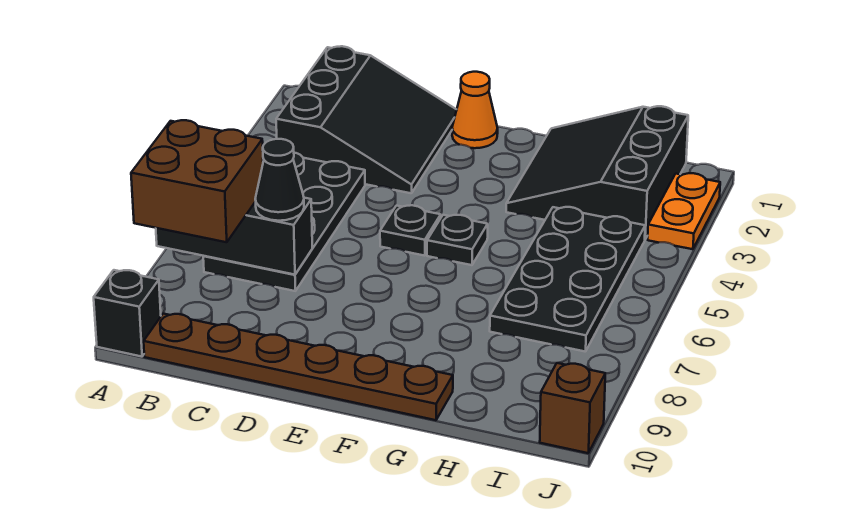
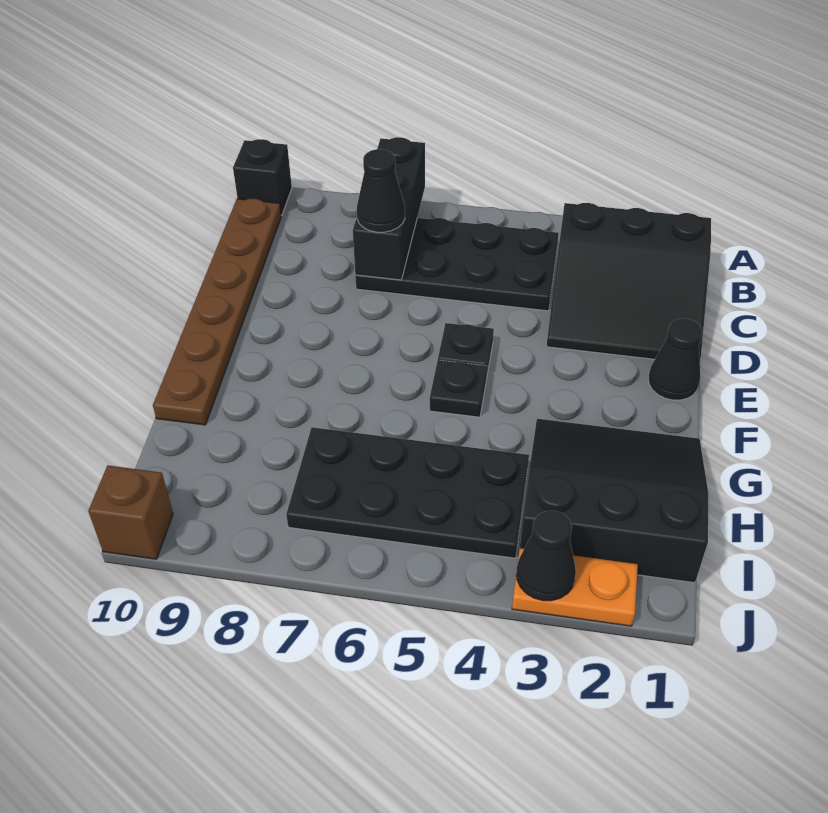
brown brick A7:B8 level 3 -> none
orange cone E1 level 1 -> black cone E1 level 1
none -> black cone J3 level 2

